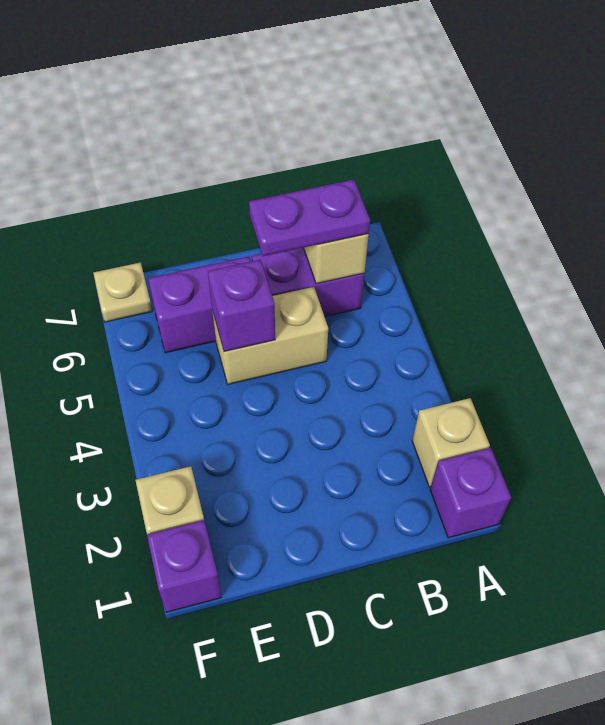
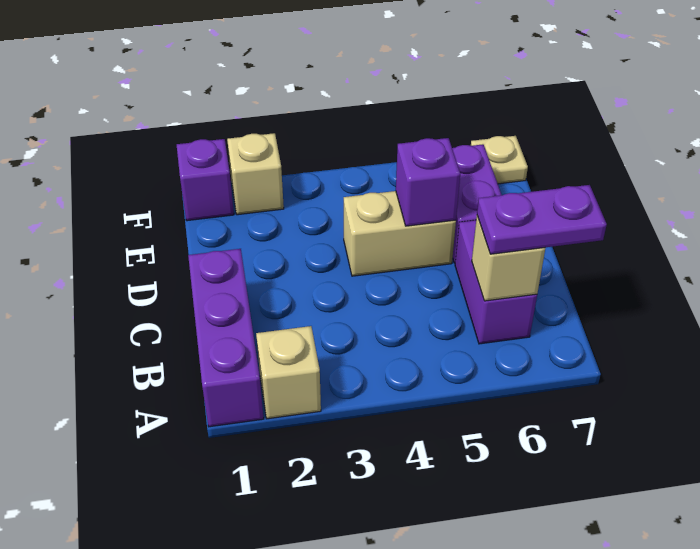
purple brick A1 level 1 -> purple brick A1:C1 level 1
purple plate B6:C6 level 3 -> purple plate B6:B7 level 3
tan brick C5:D5 level 1 -> tan brick D4:D5 level 1

